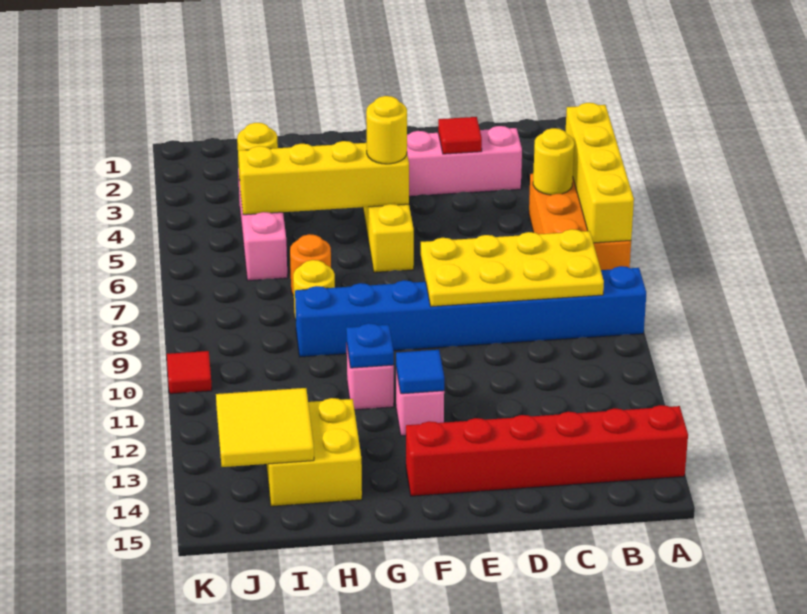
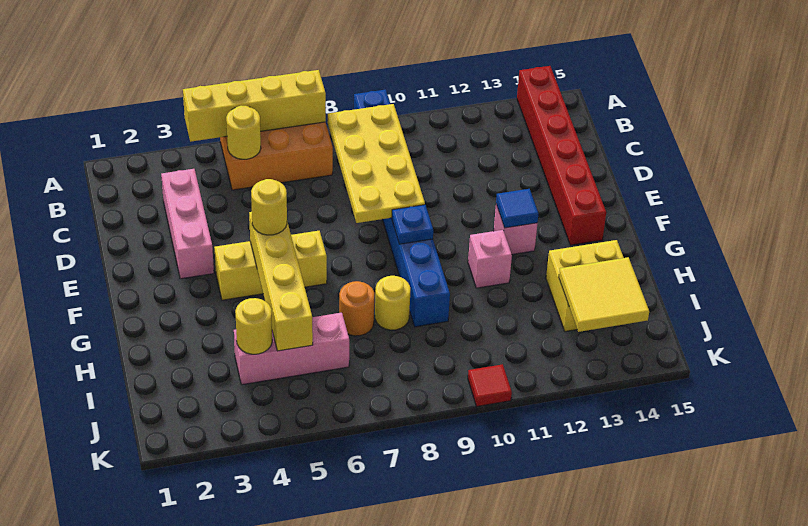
red tile D3 level 2 -> none
blue plate G11 level 2 -> blue plate F9 level 2

